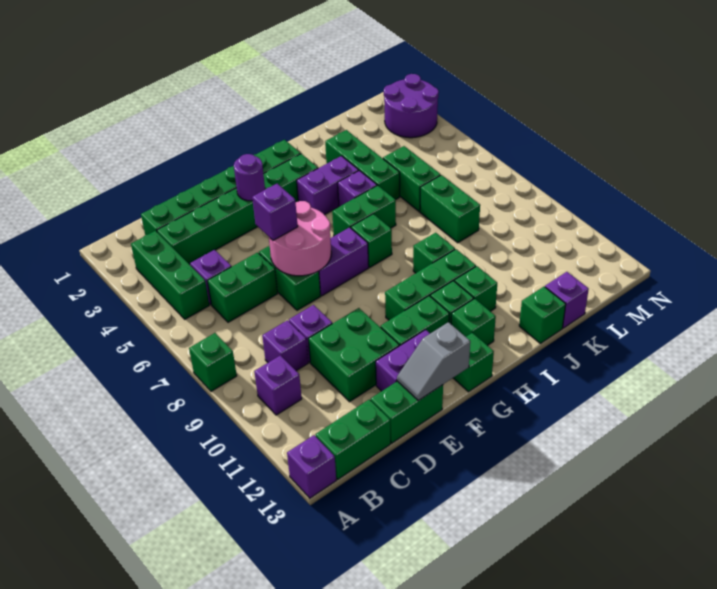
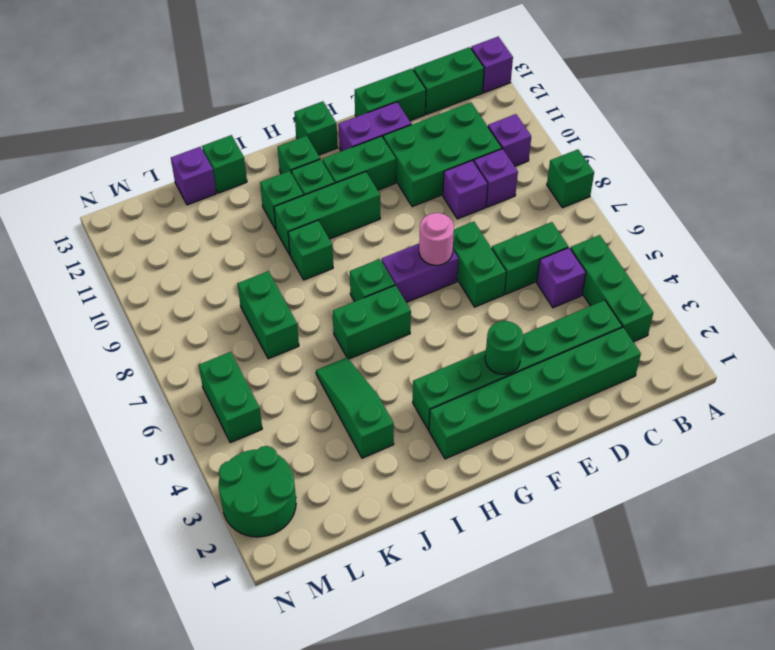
green brick D10:E11 level 1 -> green brick C10:E11 level 1
pink round brick E6:F7 level 2 -> pink round brick F7 level 2
purple brick E6 level 3 -> none
grey slope E13:F13 level 2 top F -> none
purple round brick F3 level 2 -> green round brick F3 level 2
purple brick H4:I4 level 1 -> none
purple brick I5 level 1 -> none
green brick J3:J5 level 1 -> green slope J3:J5 level 1 top 3
green brick K5:K6 level 1 -> green brick M5:M6 level 1
purple round brick M2:N3 level 1 -> green round brick M2:N3 level 1

